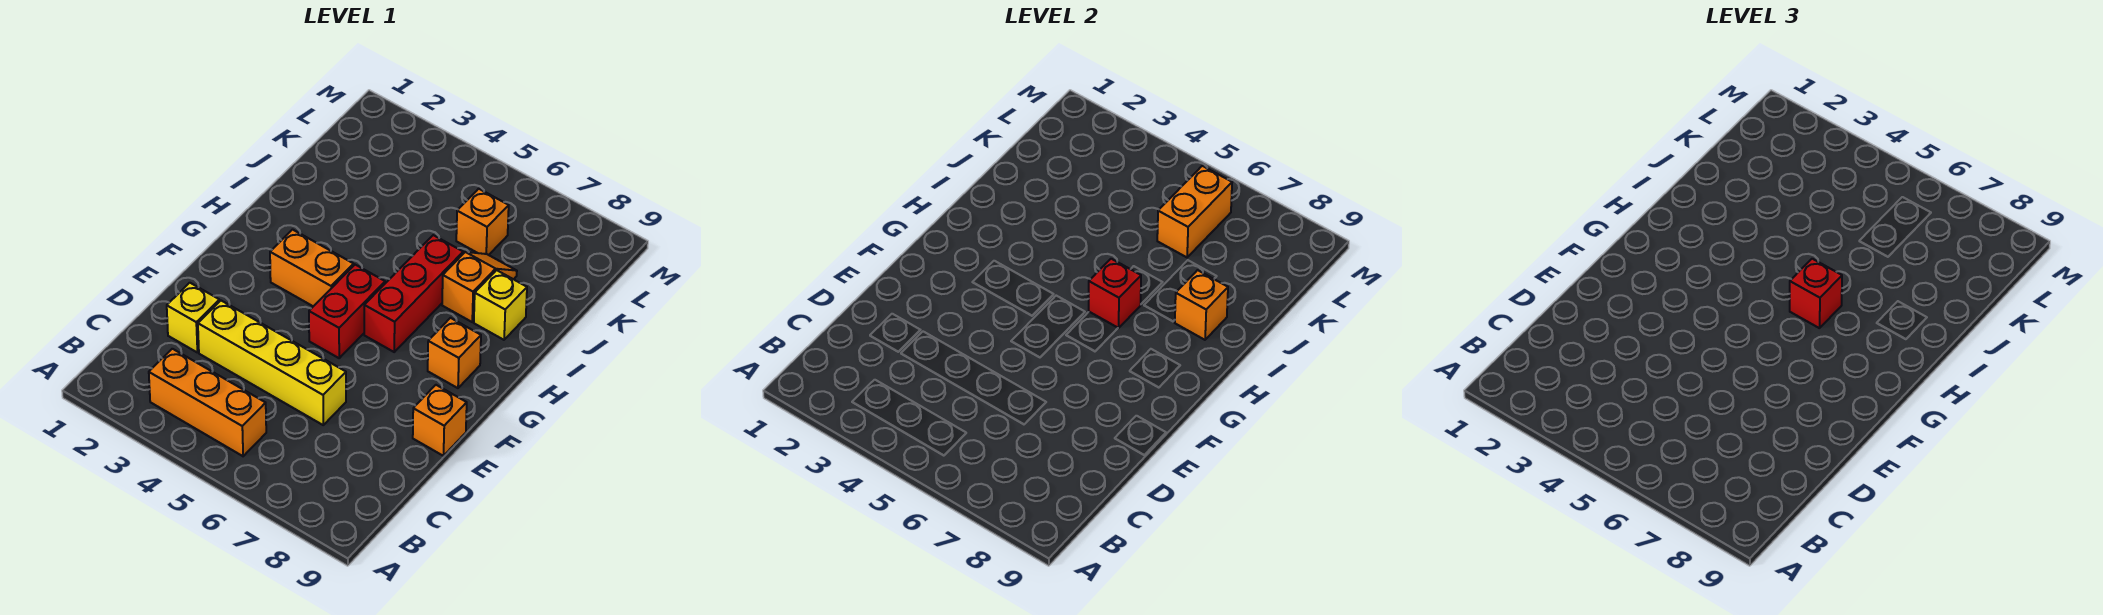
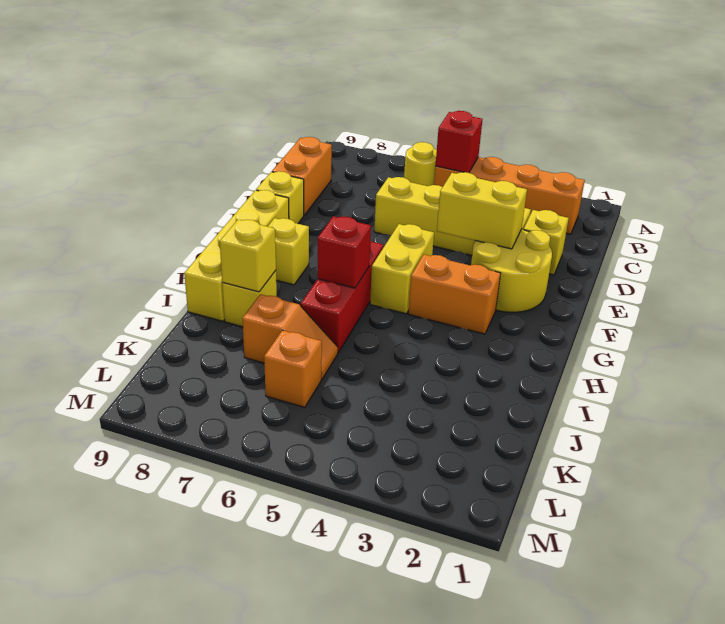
orange brick B3:B5 level 1 -> orange brick B2:B5 level 1
none -> yellow round brick B6 level 1
none -> yellow round brick E2:F3 level 1
none -> yellow brick E3:E4 level 2
orange brick E9 level 1 -> yellow brick E9 level 1
red brick F5:G5 level 1 -> yellow brick F5:G5 level 1
none -> yellow brick F9:I9 level 1
orange brick G8 level 1 -> yellow brick G8 level 1
red brick H6 level 3 -> red brick B5 level 2
orange slope I7:J7 level 1 top I -> orange slope J6:J7 level 1 top 7
orange brick I8 level 2 -> yellow brick I8 level 2
orange brick K6:L6 level 2 -> orange brick C9:D9 level 1

